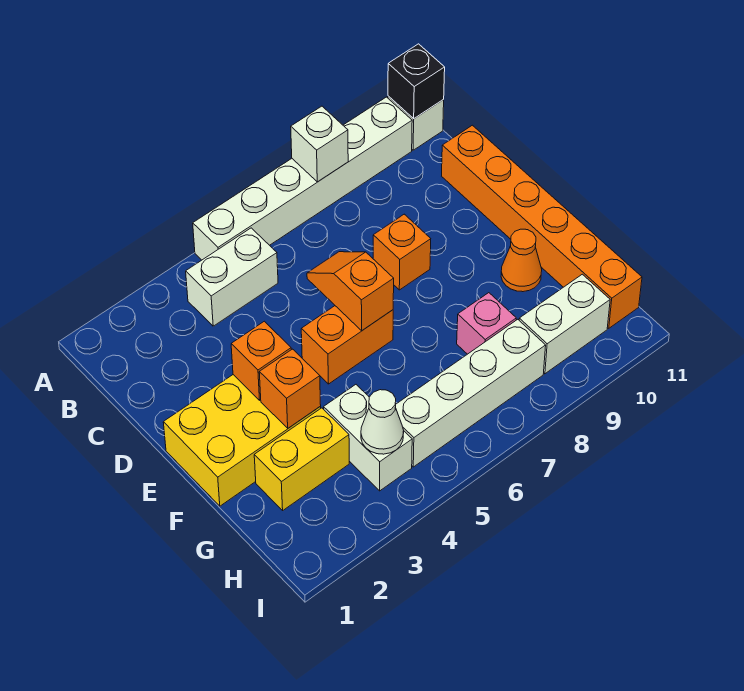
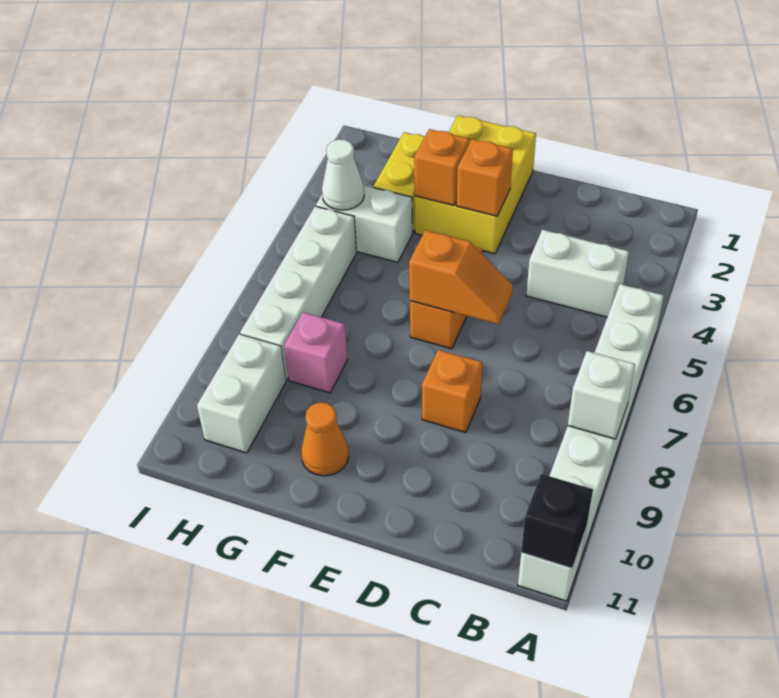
white brick B4:B5 level 1 -> white brick B4:C4 level 1
orange brick C11:H11 level 1 -> none

